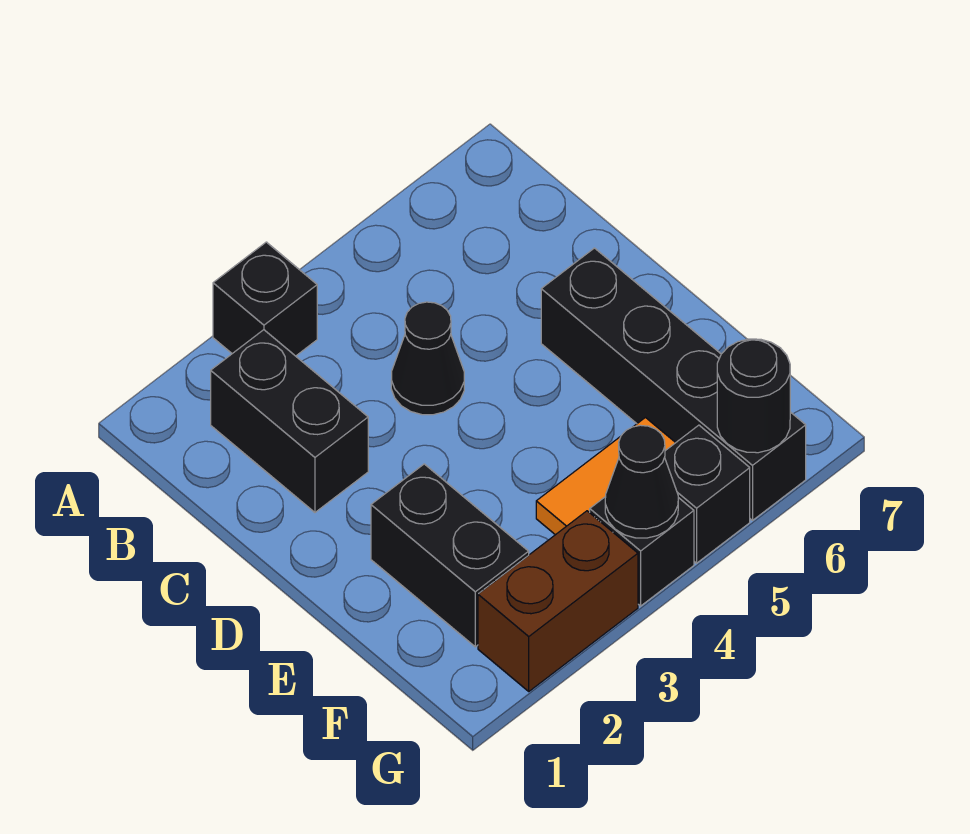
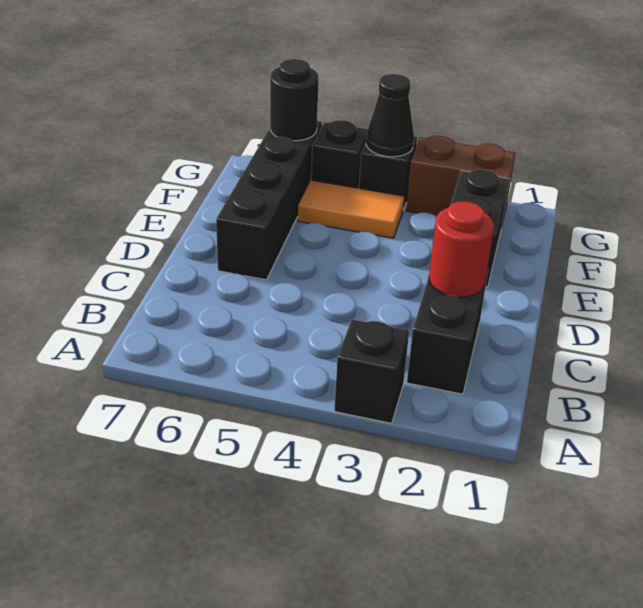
none -> red round brick C2 level 2
black cone C4 level 1 -> none

